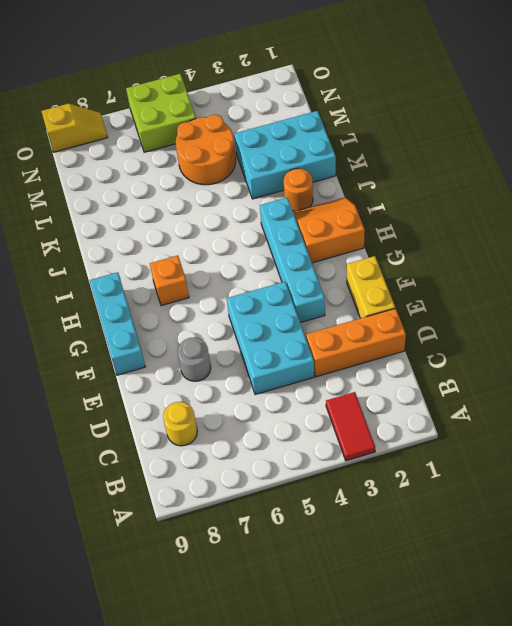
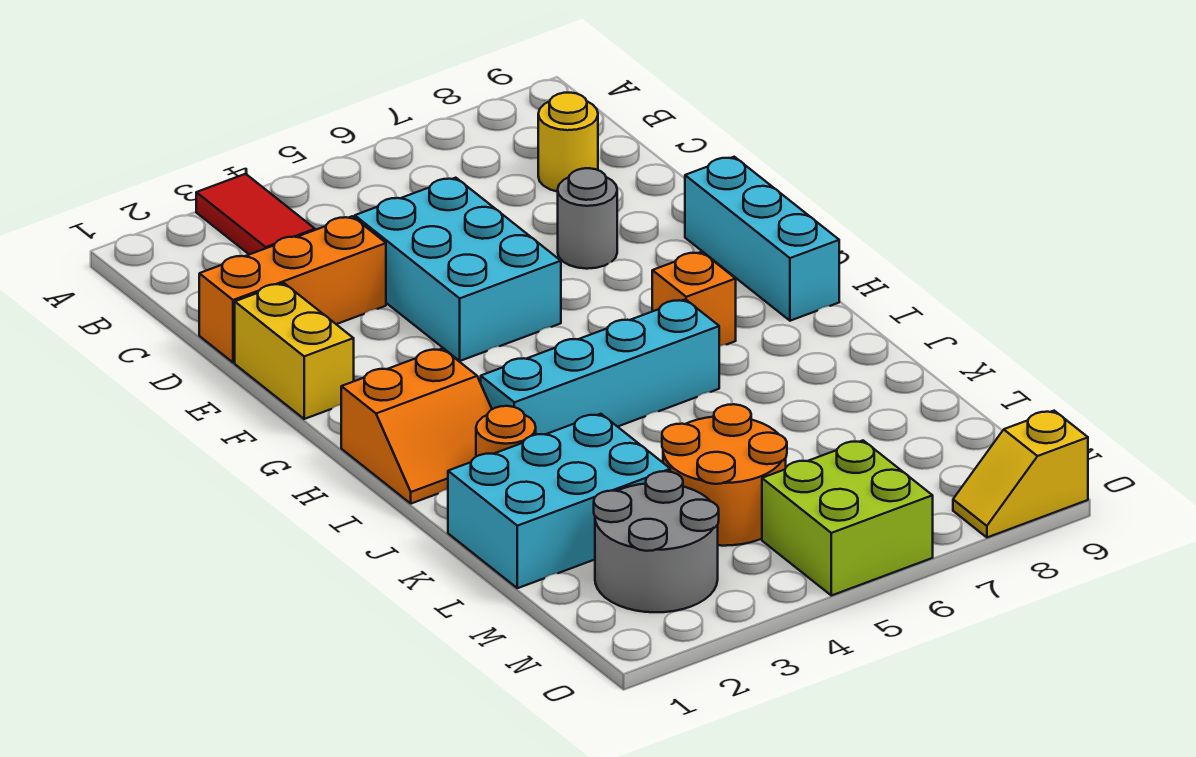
cyan brick F3:I3 level 1 -> cyan brick I3:I6 level 1
none -> grey round brick M2:N3 level 1

